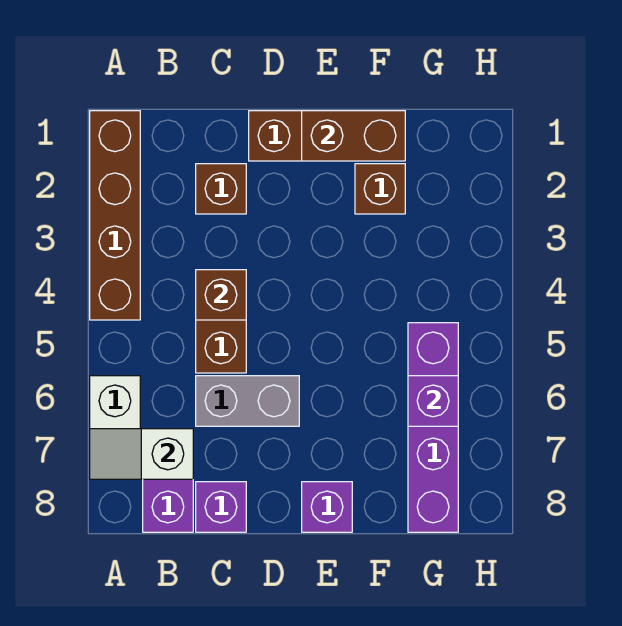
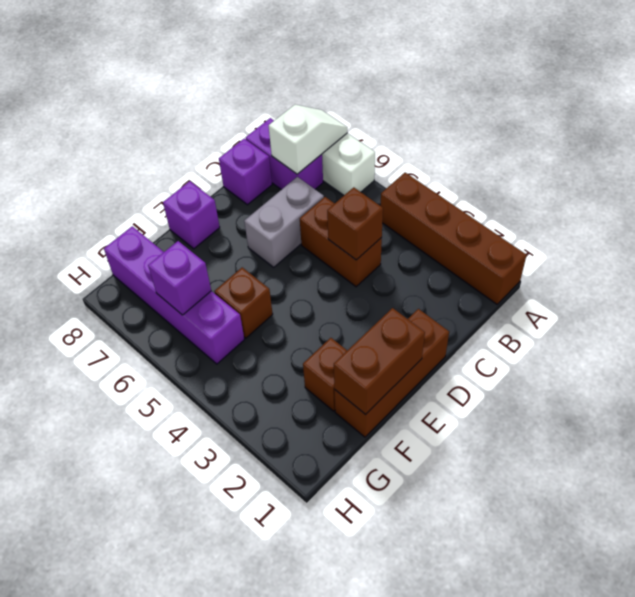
brown brick C2 level 1 -> brown brick F5 level 1

